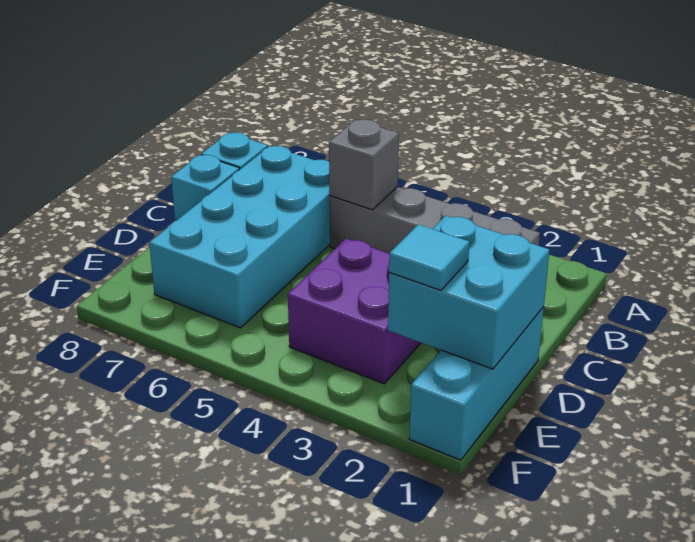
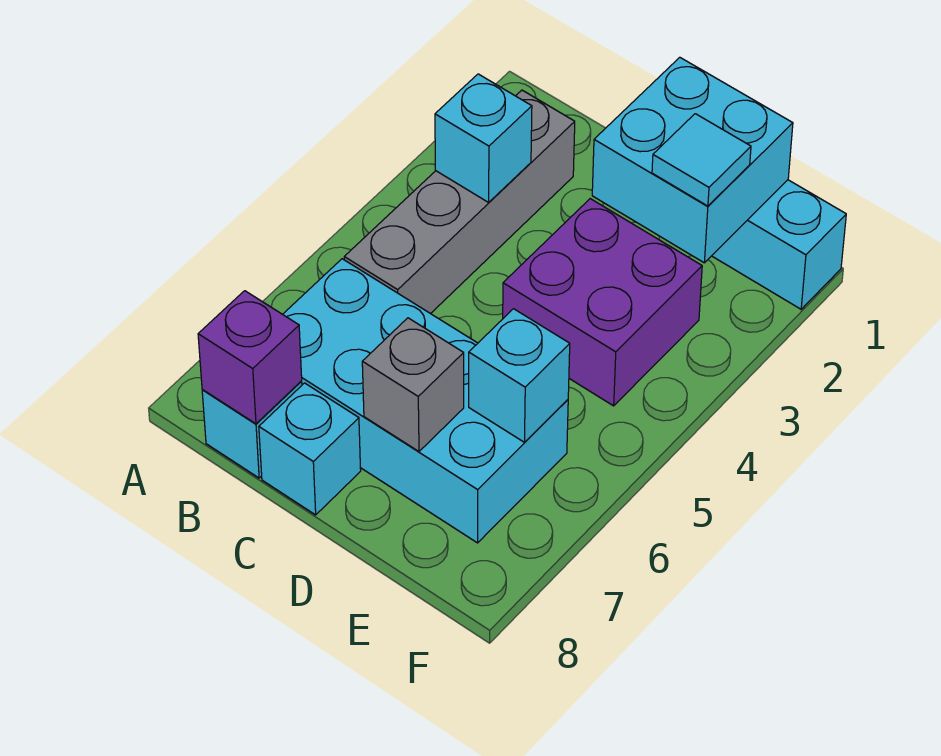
none -> cyan brick B3 level 2
grey brick B5 level 2 -> grey brick D7 level 2
none -> purple brick B8 level 2
none -> cyan brick E6 level 2

